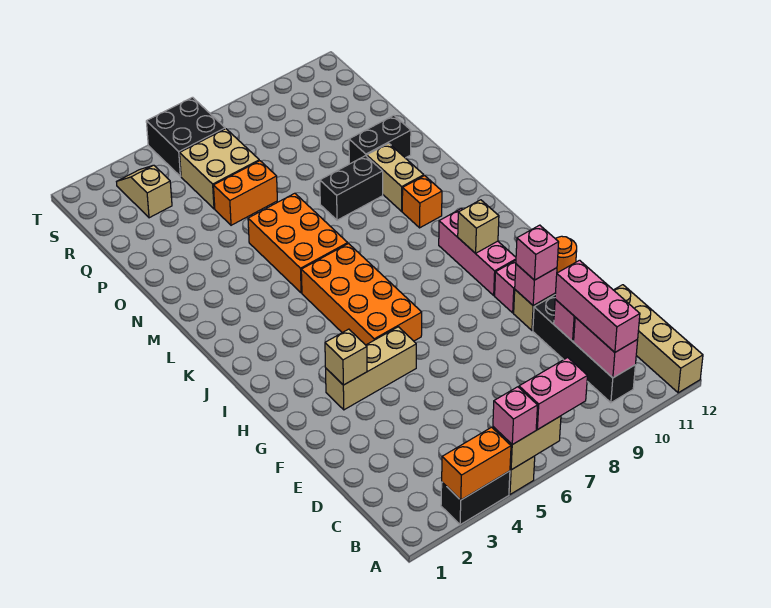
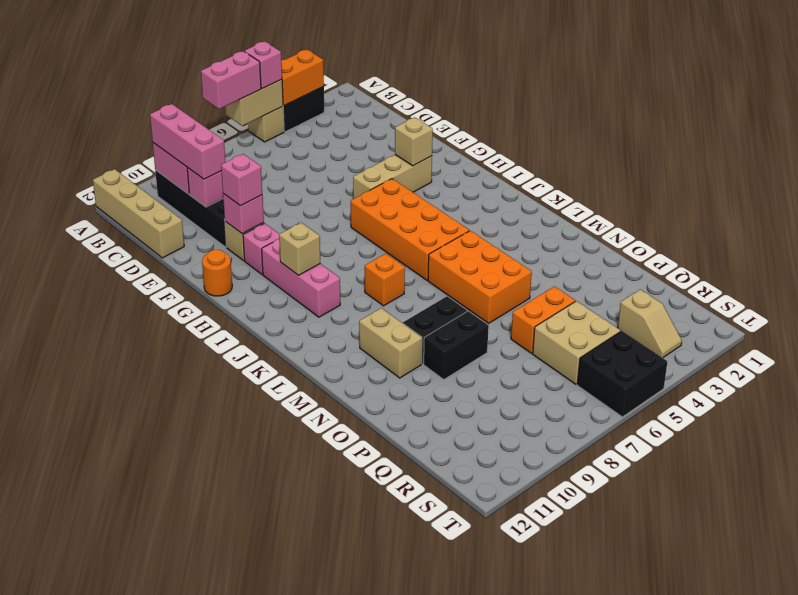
orange brick L10 level 1 -> orange brick K8 level 1
black brick O10:O11 level 1 -> black brick O8:O9 level 1

